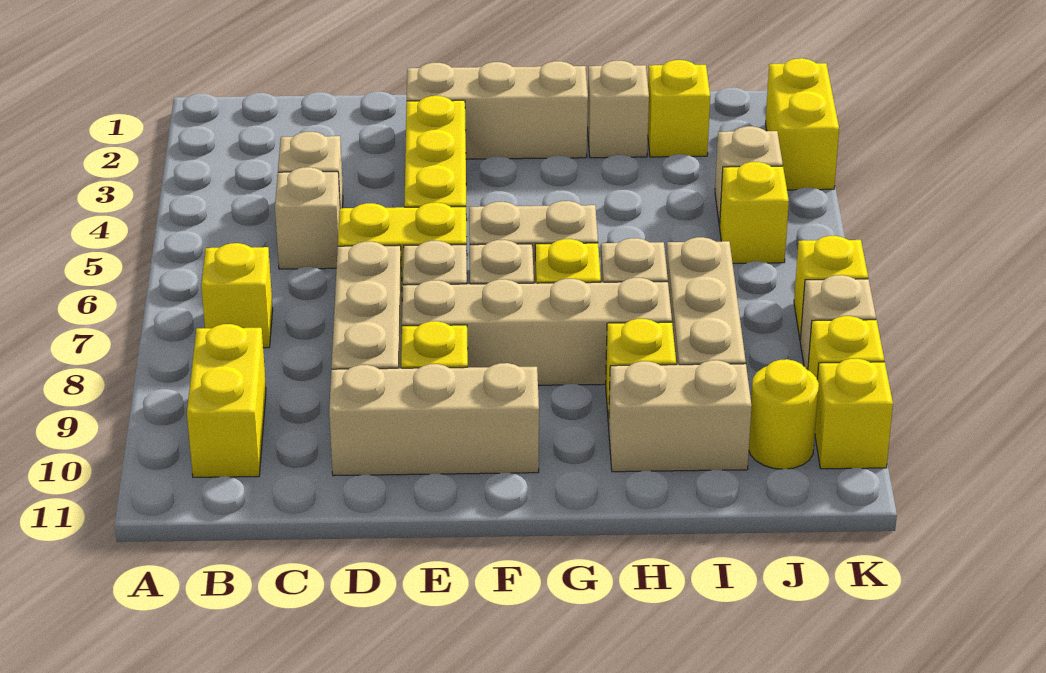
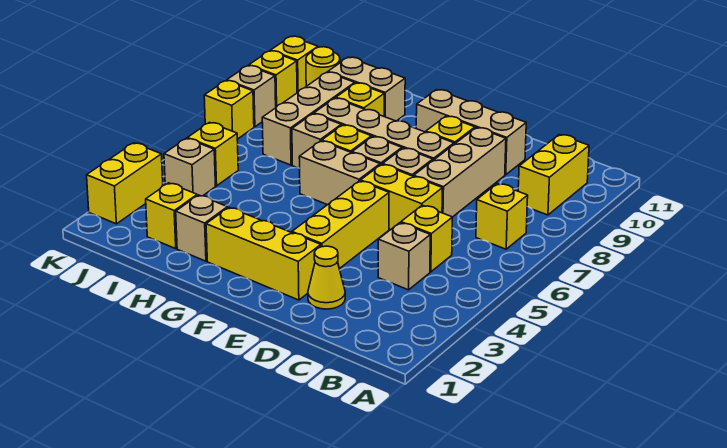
tan brick C5 level 1 -> yellow brick C5 level 1
none -> yellow cone D2 level 1
tan brick E2:G2 level 1 -> yellow brick E2:G2 level 1

